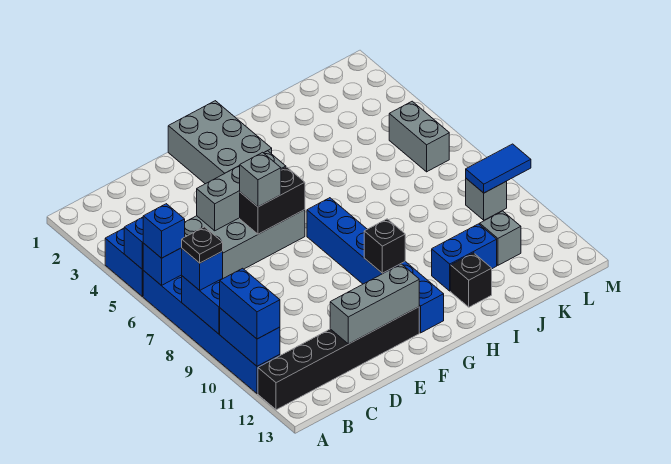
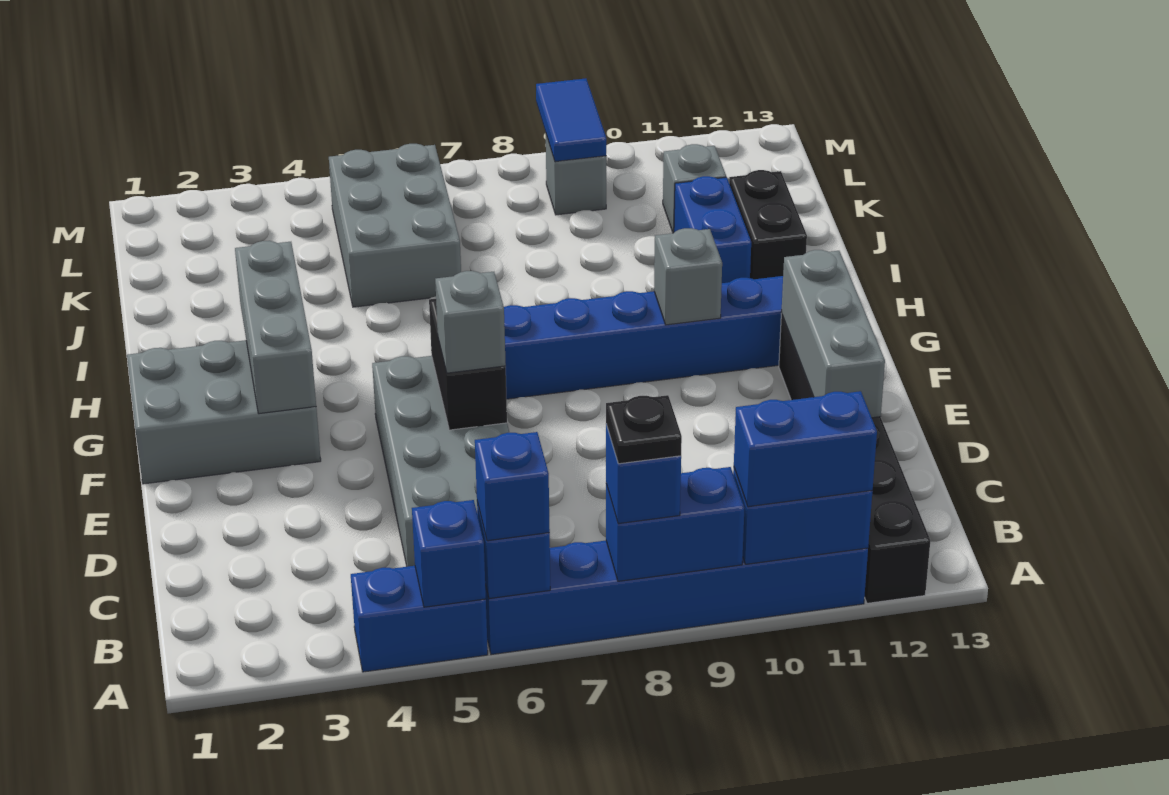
grey brick D5:F5 level 2 -> grey brick F3:H3 level 2
black brick G10 level 2 -> grey brick G10 level 2
black brick I12 level 1 -> black brick I12:J12 level 1
grey brick L5:L6 level 1 -> grey brick J5:L6 level 1

